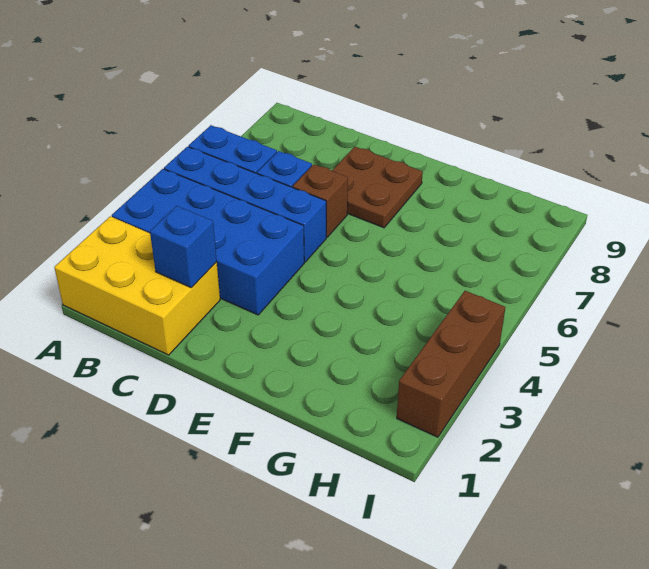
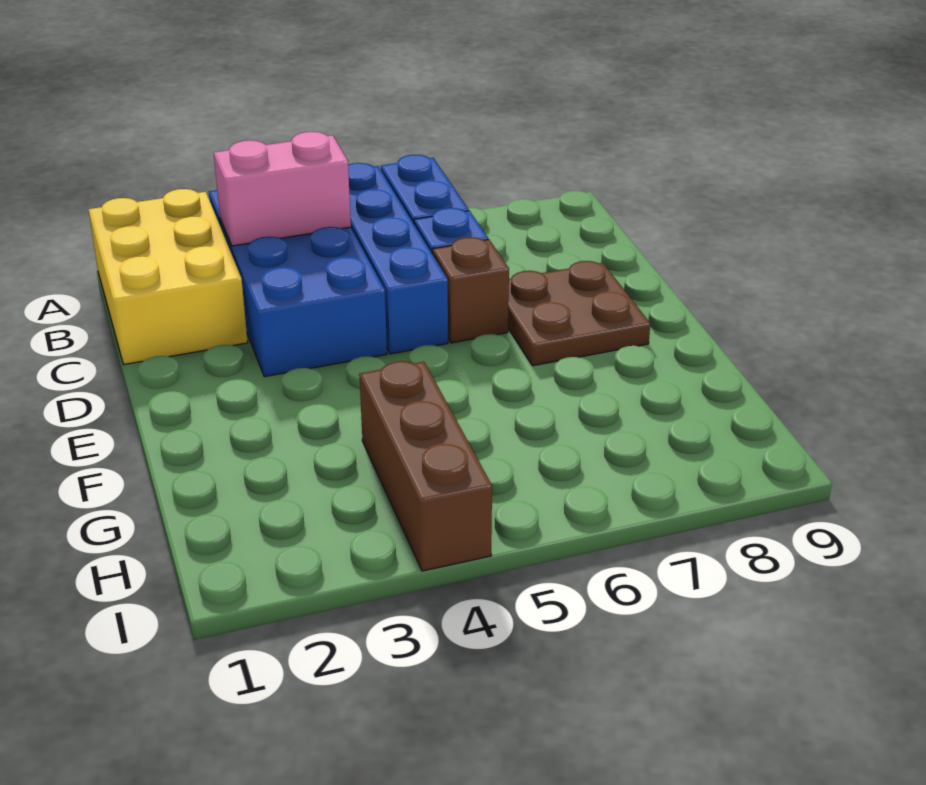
none -> pink brick B3:B4 level 2
blue brick C2 level 2 -> none
brown brick I2:I4 level 1 -> brown brick G4:I4 level 1

